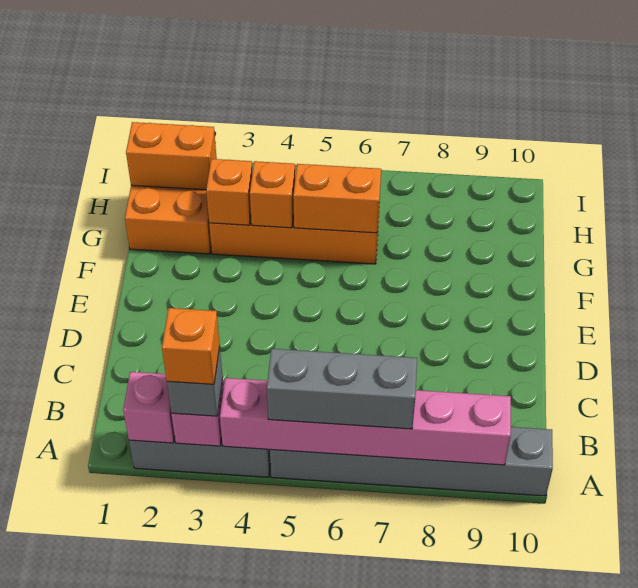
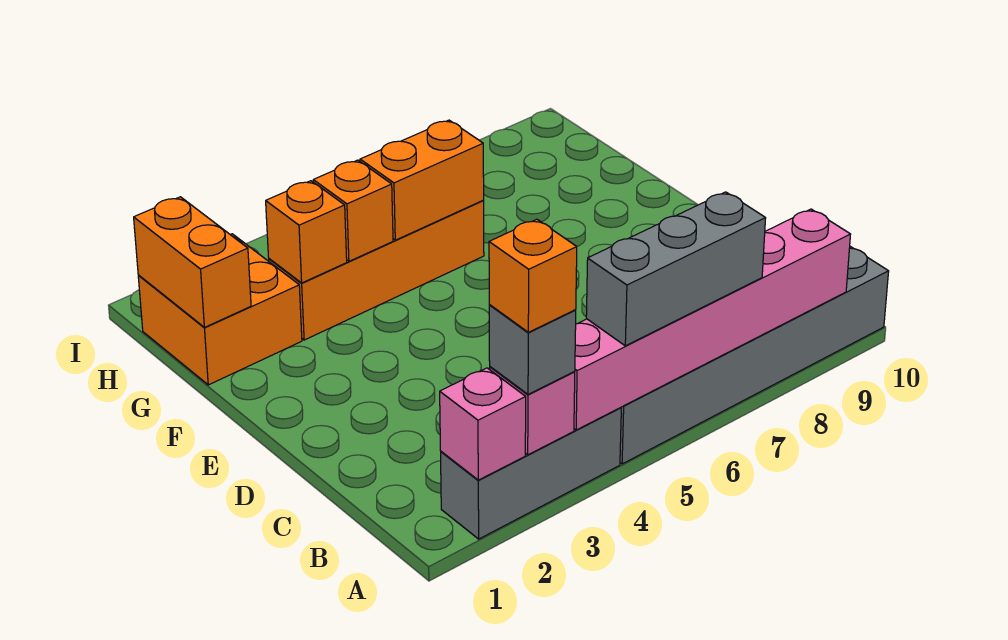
orange brick H1:H2 level 2 -> orange brick G1:H1 level 2

